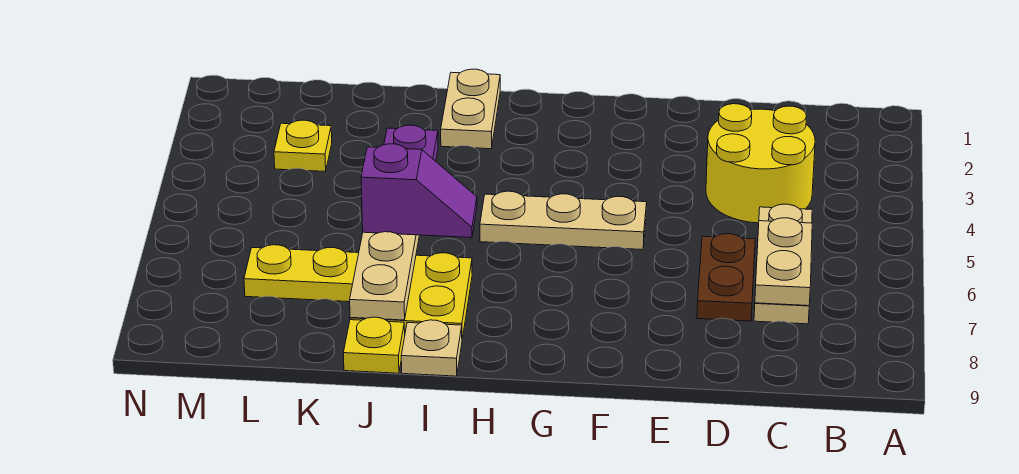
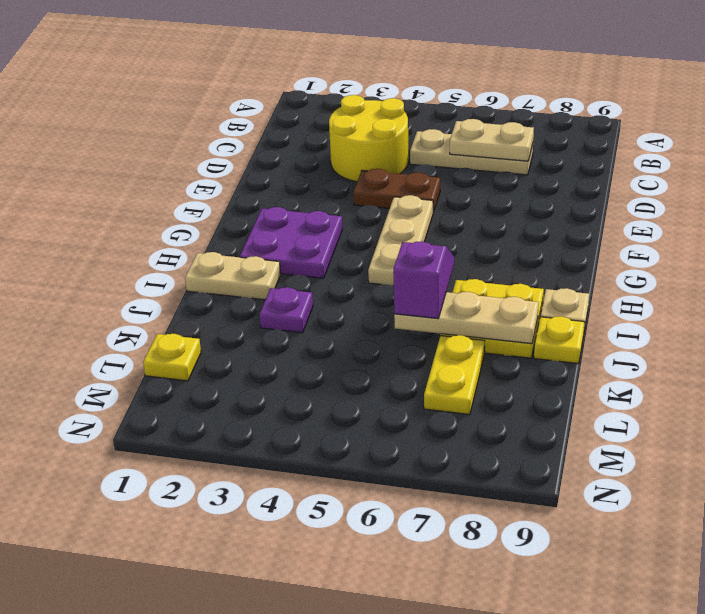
brown plate D6:D7 level 1 -> brown plate E4:E5 level 1
none -> purple plate G2:H3 level 1
yellow plate L3 level 1 -> yellow plate L1 level 1

